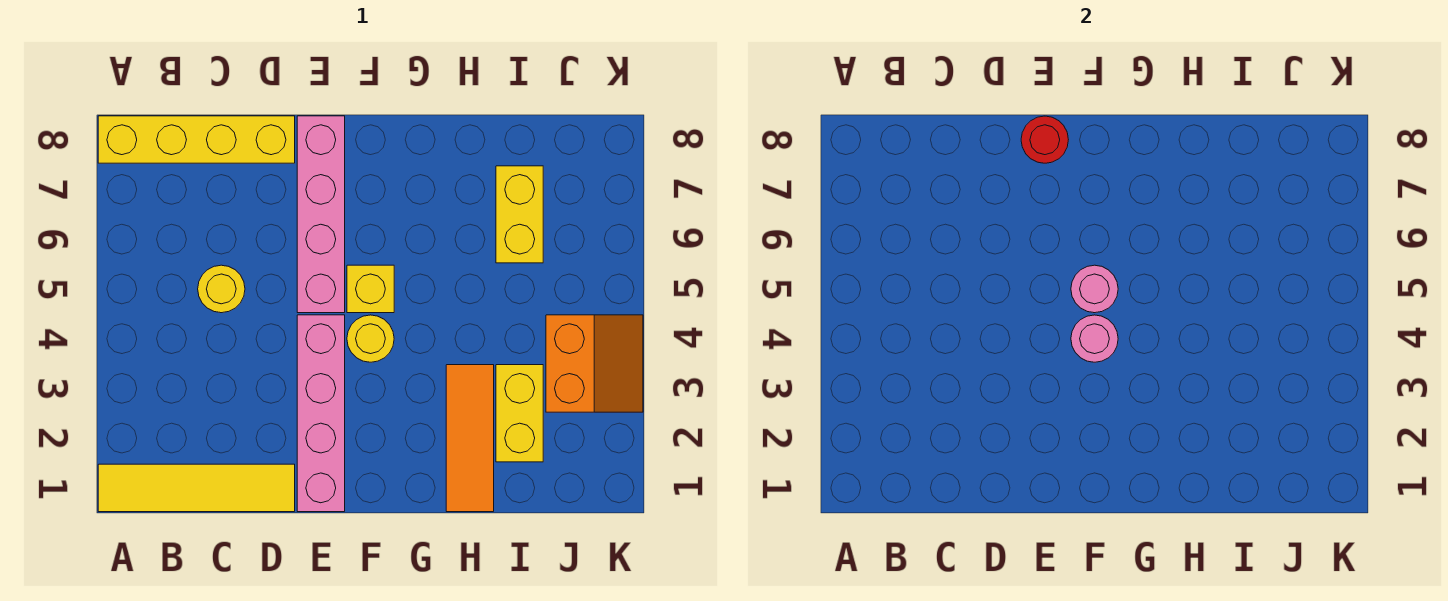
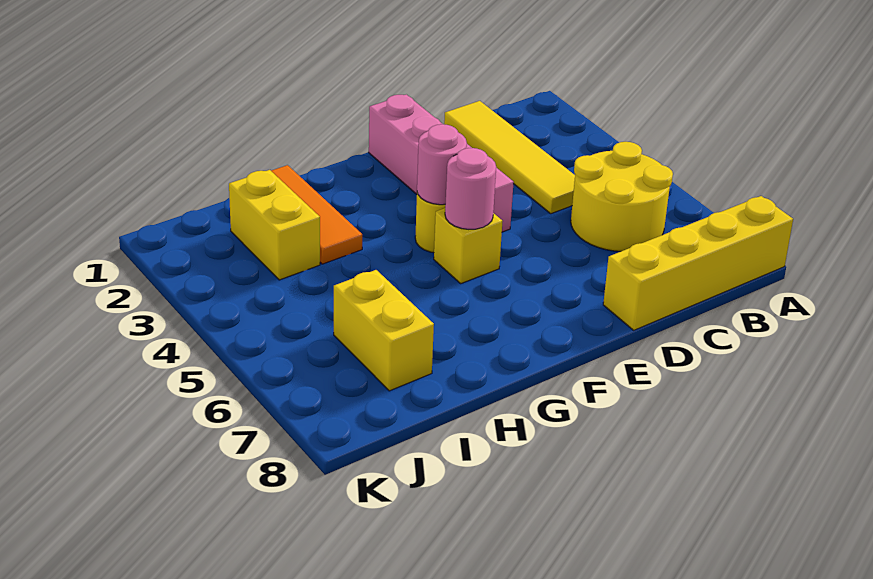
yellow tile A1:D1 level 1 -> yellow tile C1:C4 level 1
yellow round brick C5 level 1 -> yellow round brick B5:C6 level 1
pink brick E5:E8 level 1 -> none
red round brick E8 level 2 -> none
orange slope J3:K4 level 1 top J -> none

